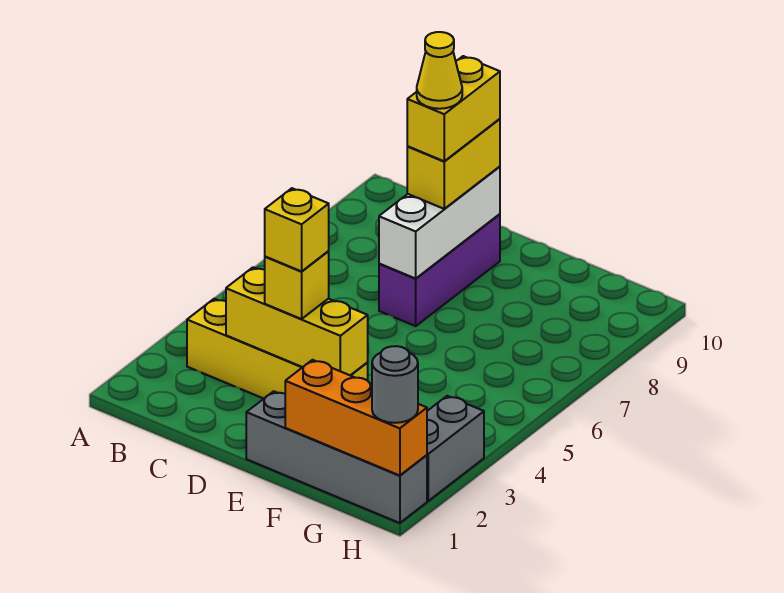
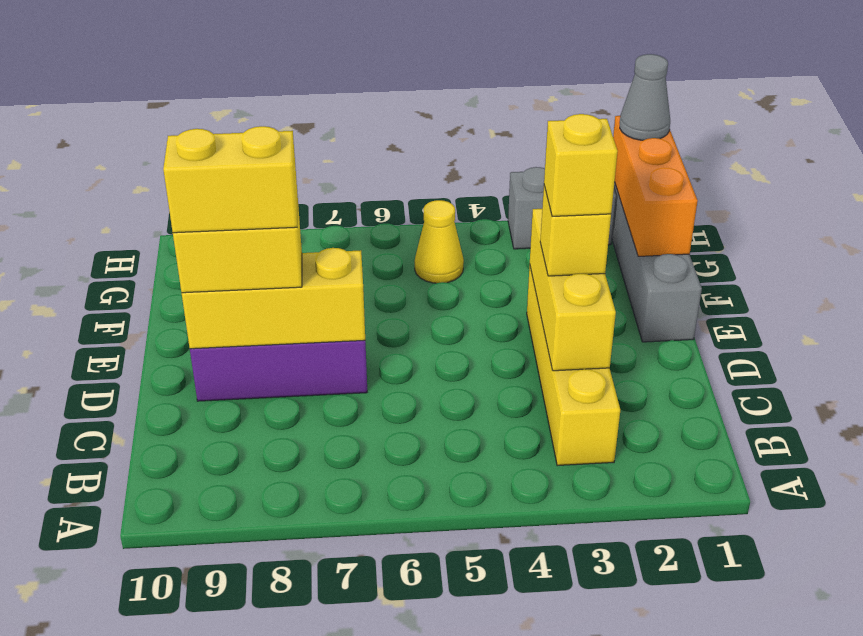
white brick D7:D9 level 2 -> yellow brick D7:D9 level 2
yellow cone D8 level 5 -> yellow cone G5 level 1
grey round brick H1 level 3 -> grey cone H1 level 3

